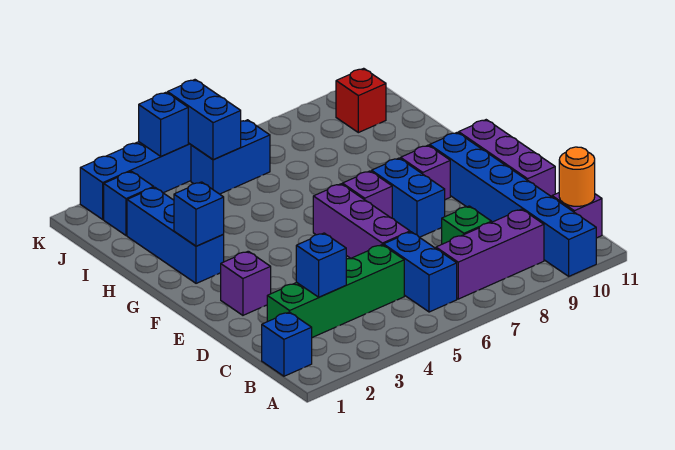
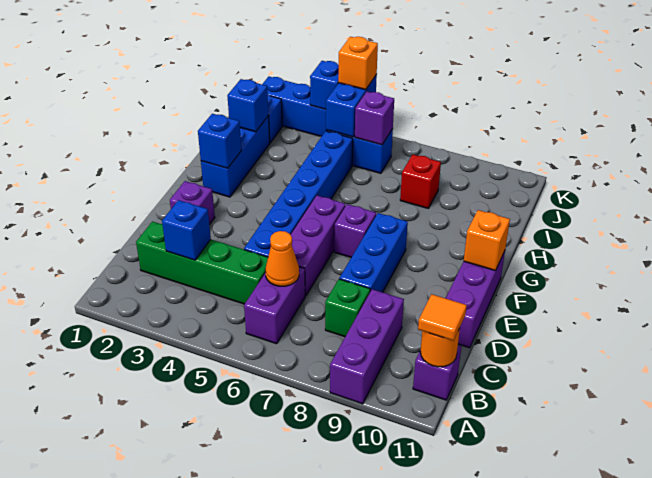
blue brick A10:F10 level 1 -> blue brick D5:I5 level 1
blue brick B1 level 1 -> blue brick I2 level 2
blue brick B6:C6 level 1 -> purple brick B6:C6 level 1
purple brick B7:B9 level 1 -> purple brick A9:C9 level 1
none -> orange tile B11 level 3
none -> orange cone C6 level 2
blue brick E8:F8 level 1 -> blue brick D8:F8 level 1
purple brick F9 level 1 -> purple brick J6 level 2
none -> orange brick F11 level 2
red brick J10 level 1 -> red brick I8 level 1
none -> orange brick K5 level 3

